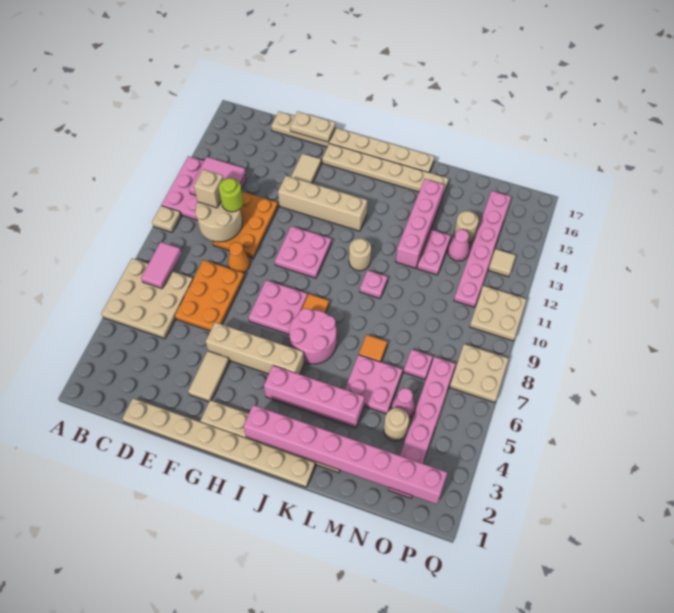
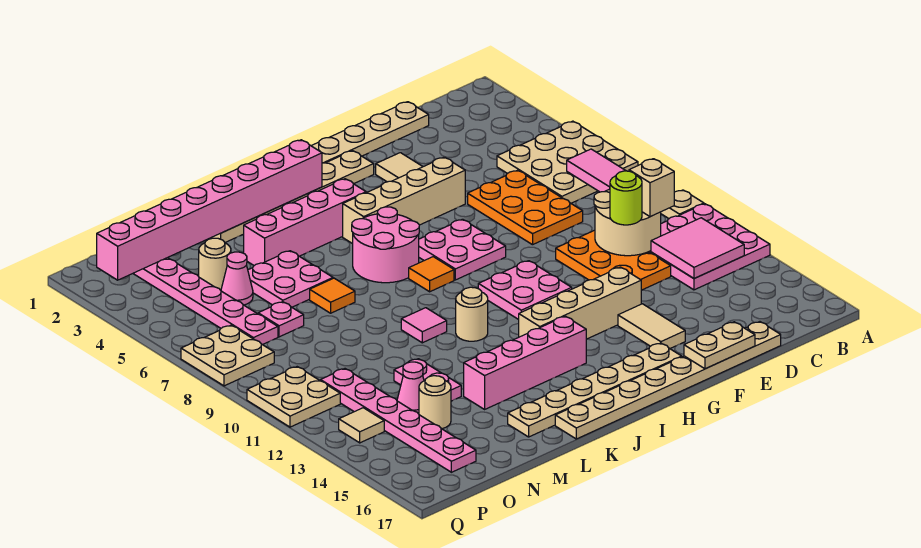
orange cone E9 level 1 -> none
pink plate K10 level 1 -> pink tile K10 level 1
pink brick L12:L15 level 1 -> pink brick I14:L14 level 1

